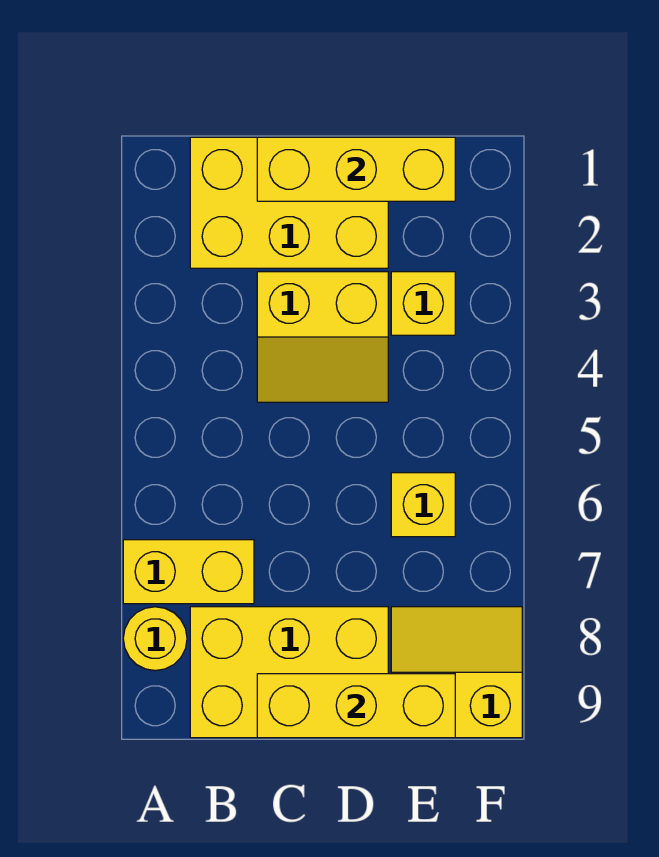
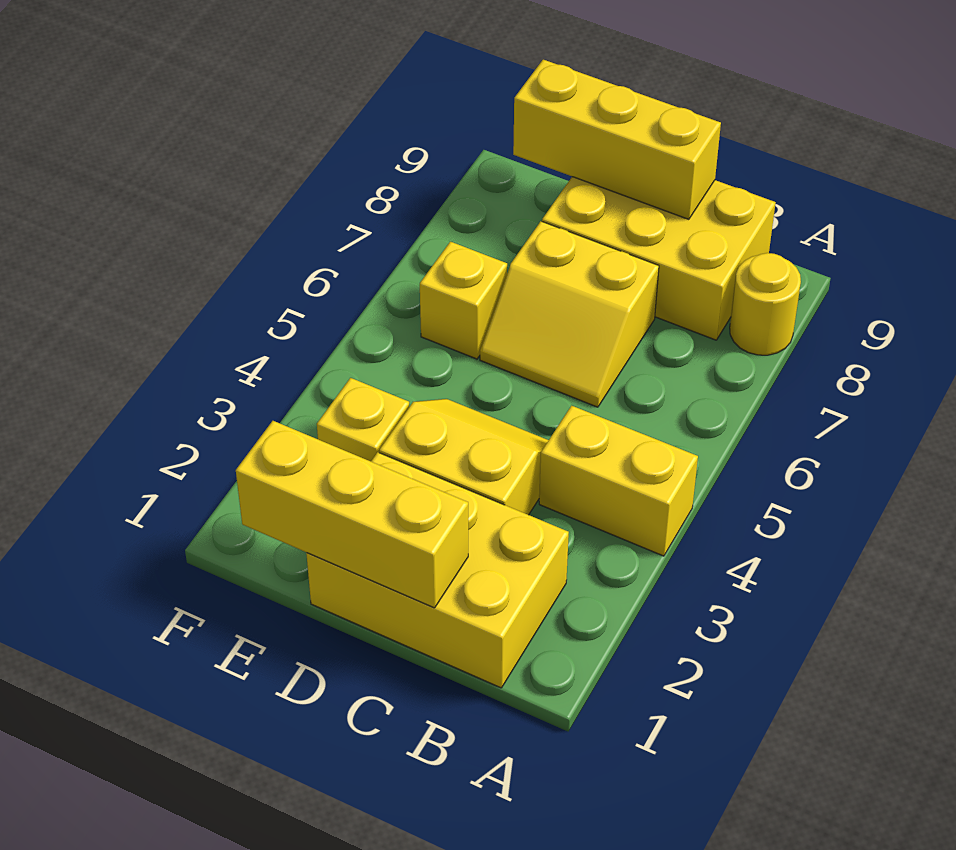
yellow brick A7:B7 level 1 -> yellow brick A4:B4 level 1
yellow slope E8:F9 level 1 top 9 -> yellow slope C6:D7 level 1 top 7

